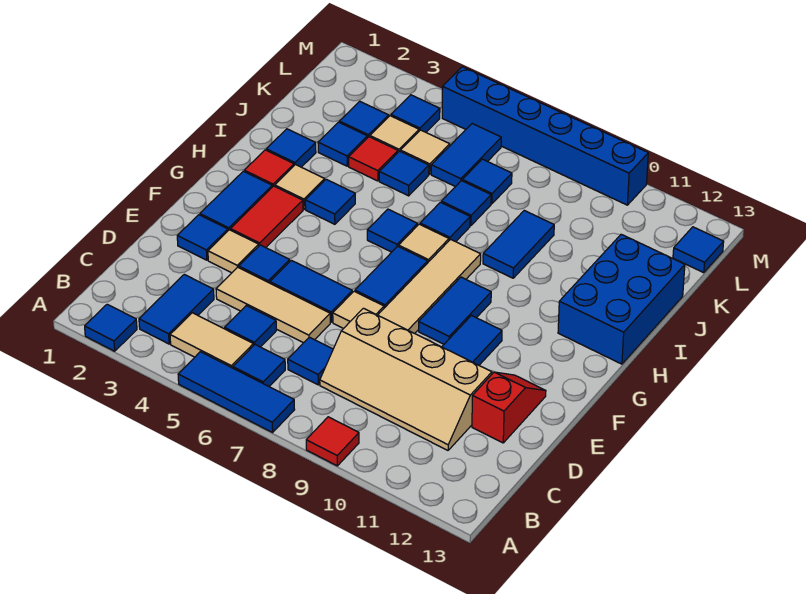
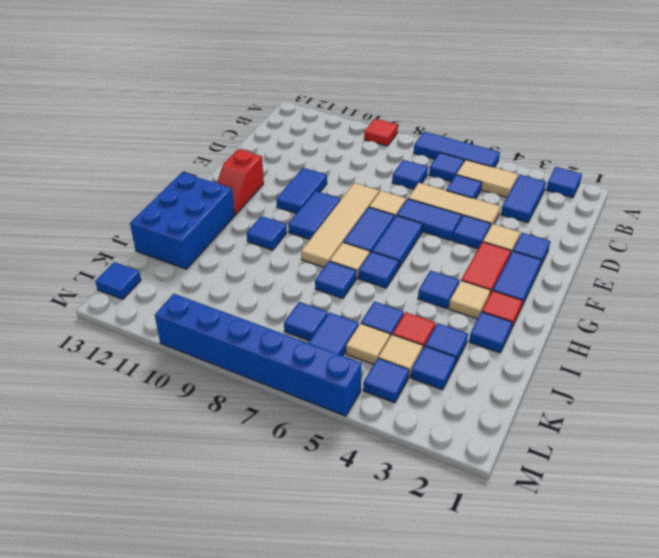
tan slope C8:D11 level 1 top D -> none
red slope D12:E12 level 1 top D -> red slope F12:G12 level 1 top F
blue tile I9:J9 level 1 -> blue tile F6:G6 level 1
blue tile J7 level 1 -> blue tile H10 level 1

